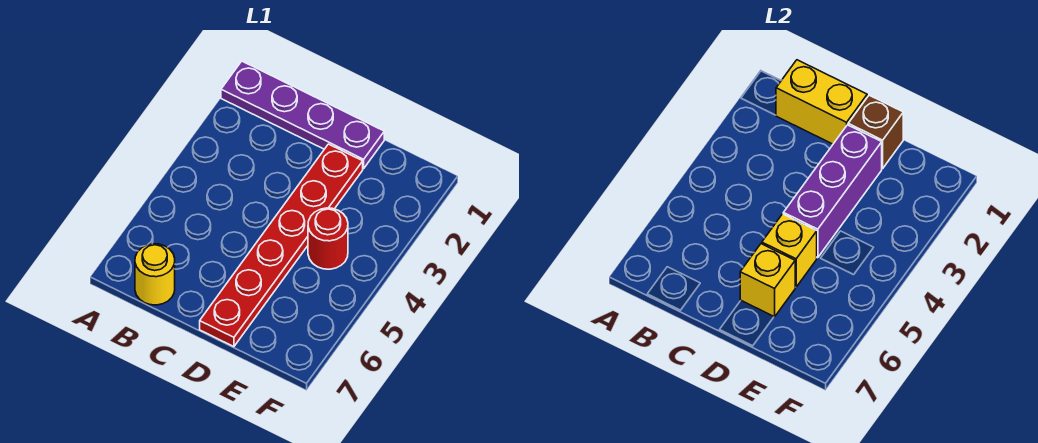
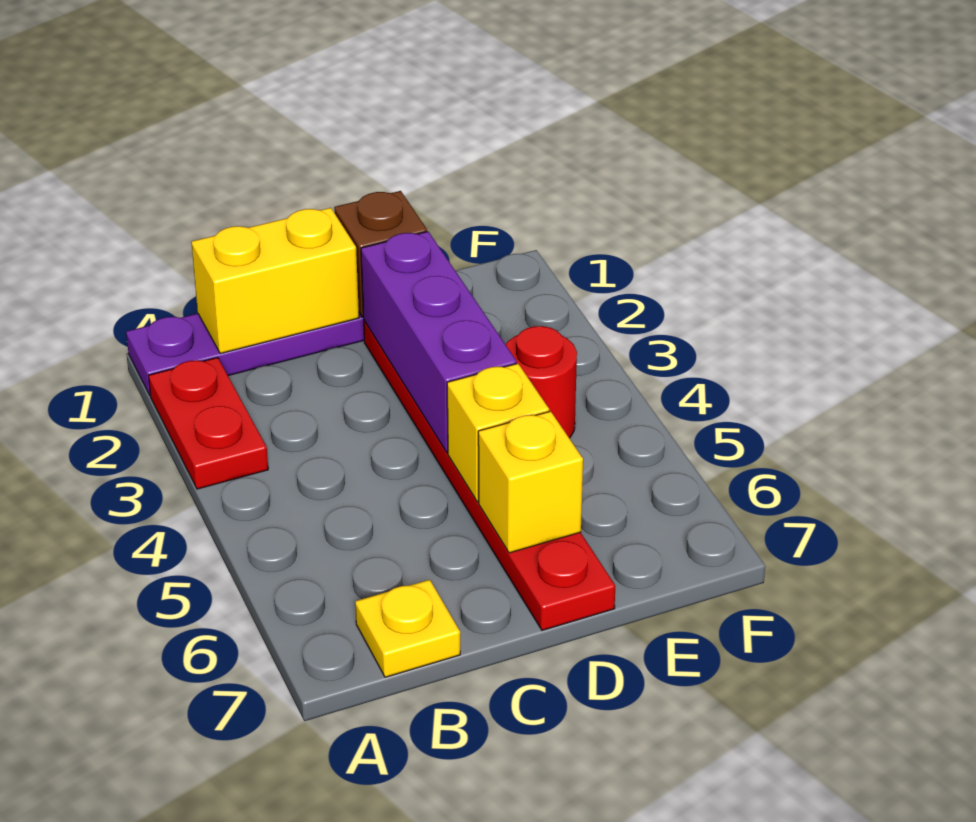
none -> red plate A2:A3 level 1
yellow round brick B7 level 1 -> yellow plate B7 level 1

